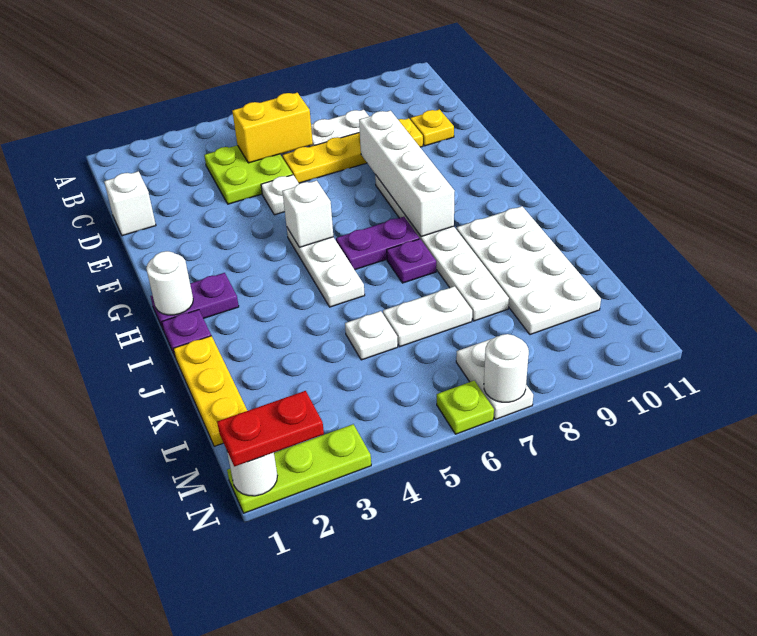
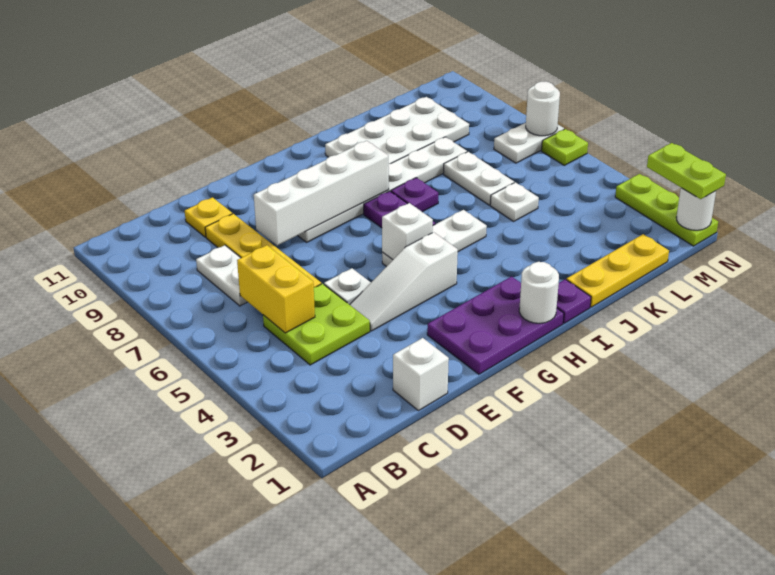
none -> white slope E4:G4 level 1 top G
purple plate H1:H2 level 1 -> purple plate F1:H2 level 1
red plate N1:N2 level 3 -> lime plate N1:N2 level 3

